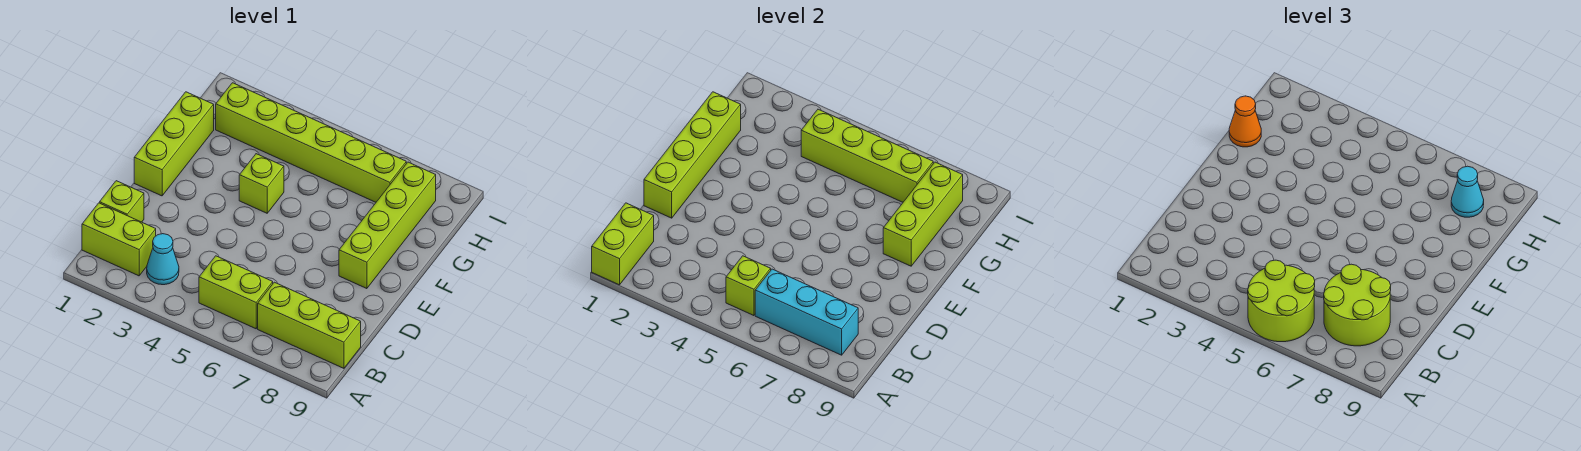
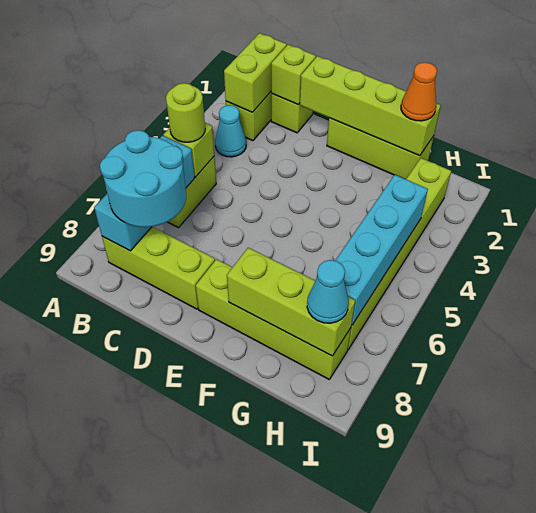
lime brick A1:B1 level 2 -> lime brick B1:B2 level 2
lime round brick A5:B6 level 3 -> lime round brick B5 level 3
lime brick B7:B9 level 1 -> lime brick B8:D8 level 1
lime round brick B7:C8 level 3 -> cyan round brick B7:C8 level 3
lime brick F4 level 1 -> lime brick C1 level 2
lime brick H4:H7 level 2 -> cyan brick H4:H7 level 2

